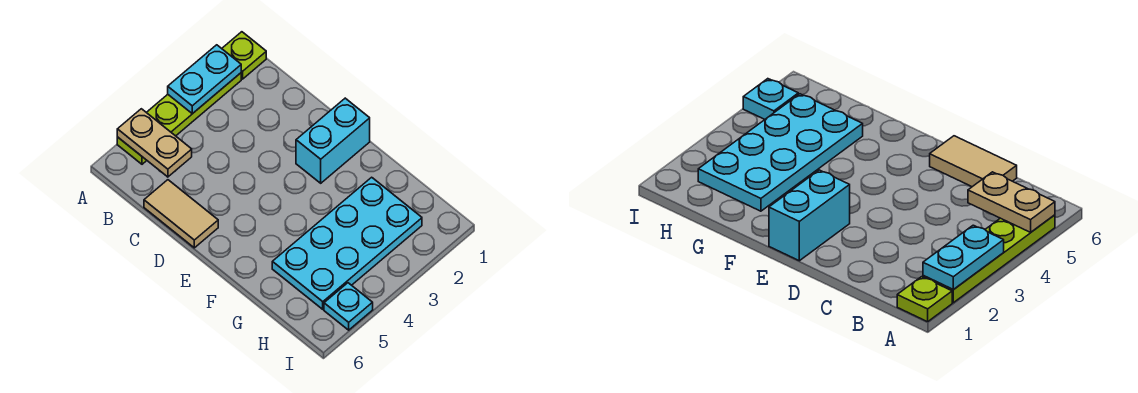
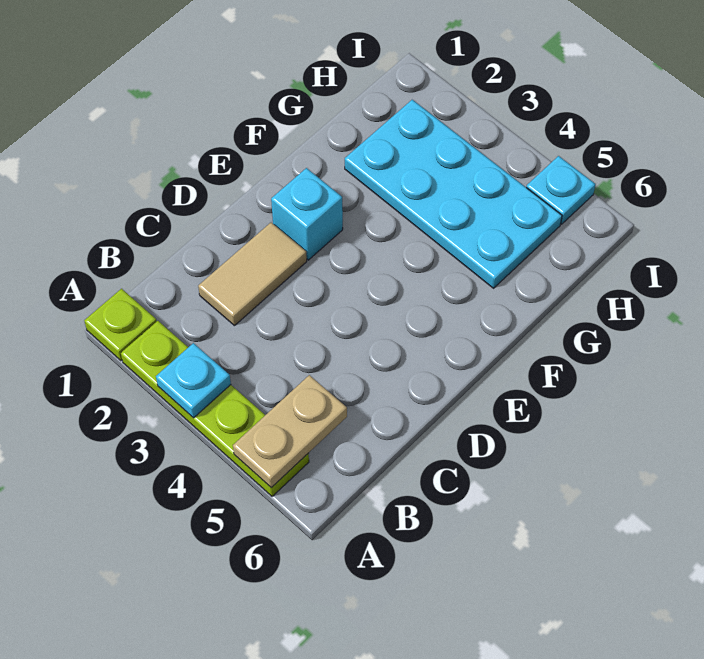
cyan plate A2:A3 level 2 -> cyan plate A3 level 2
tan tile C6:D6 level 1 -> tan tile C2:D2 level 1
cyan brick E1:E2 level 1 -> cyan brick E2 level 1

